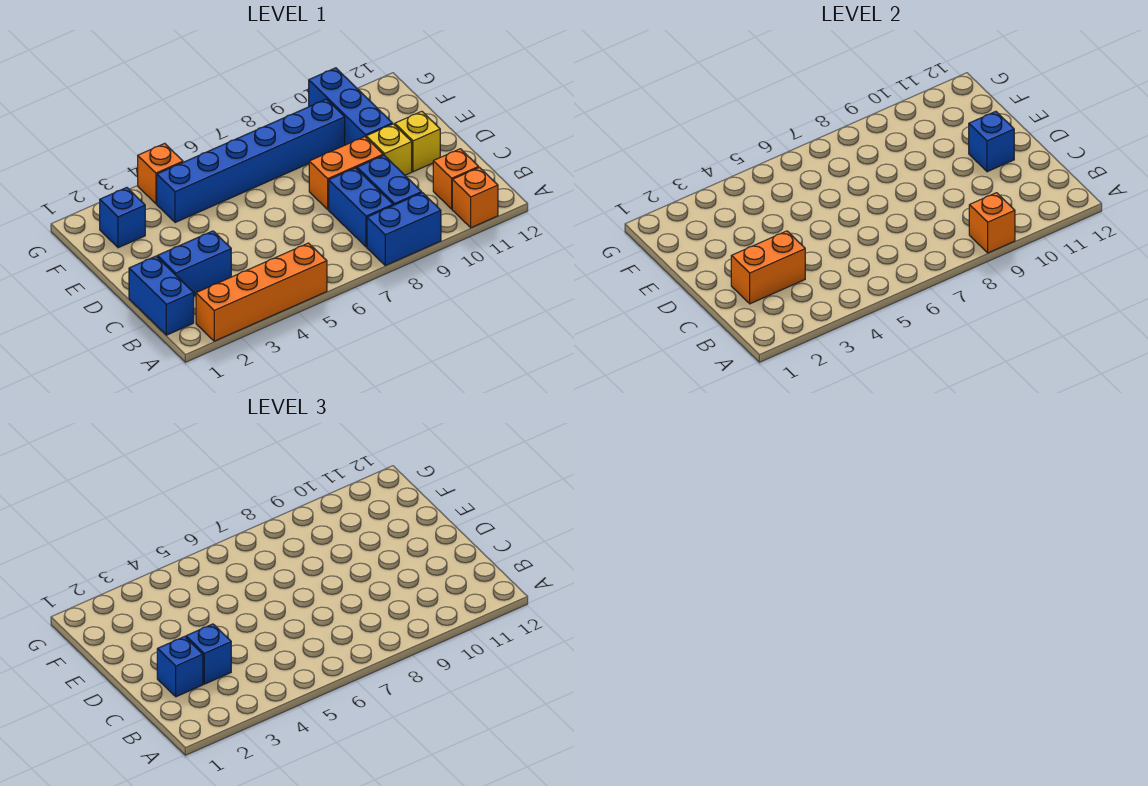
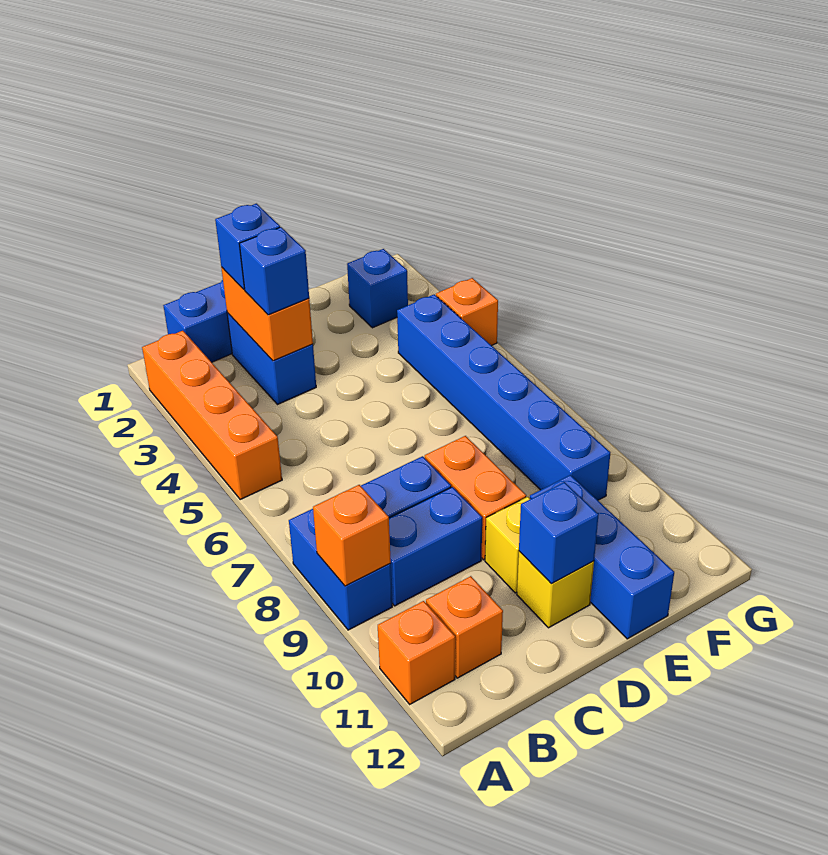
blue brick E10:G10 level 1 -> blue brick E10:E12 level 1

